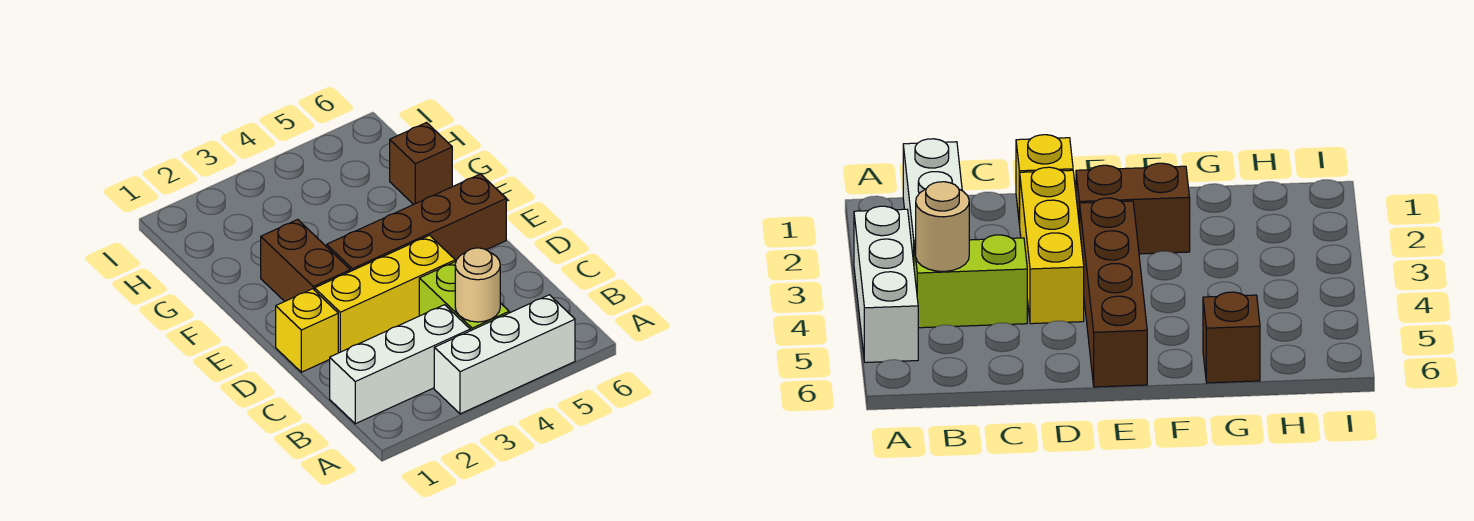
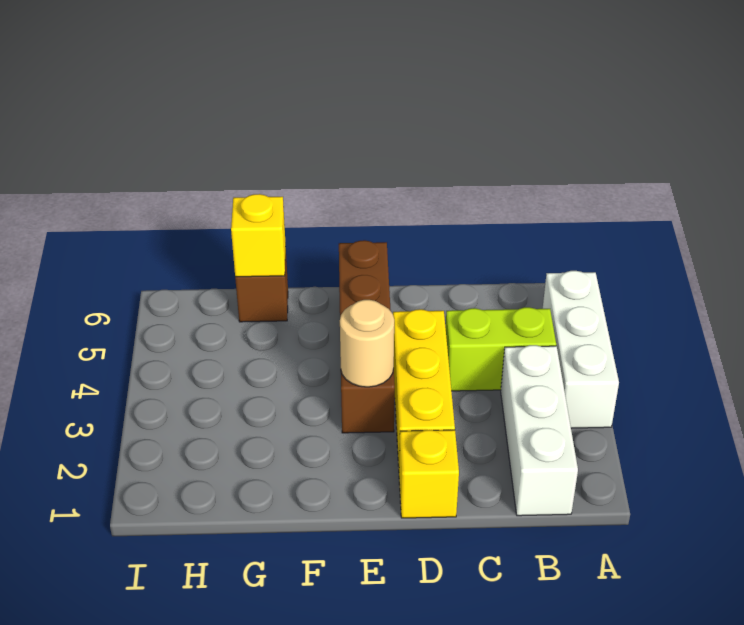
tan round brick B4 level 2 -> tan round brick E3 level 2
brown brick E2:F2 level 1 -> none
none -> yellow brick G6 level 2

